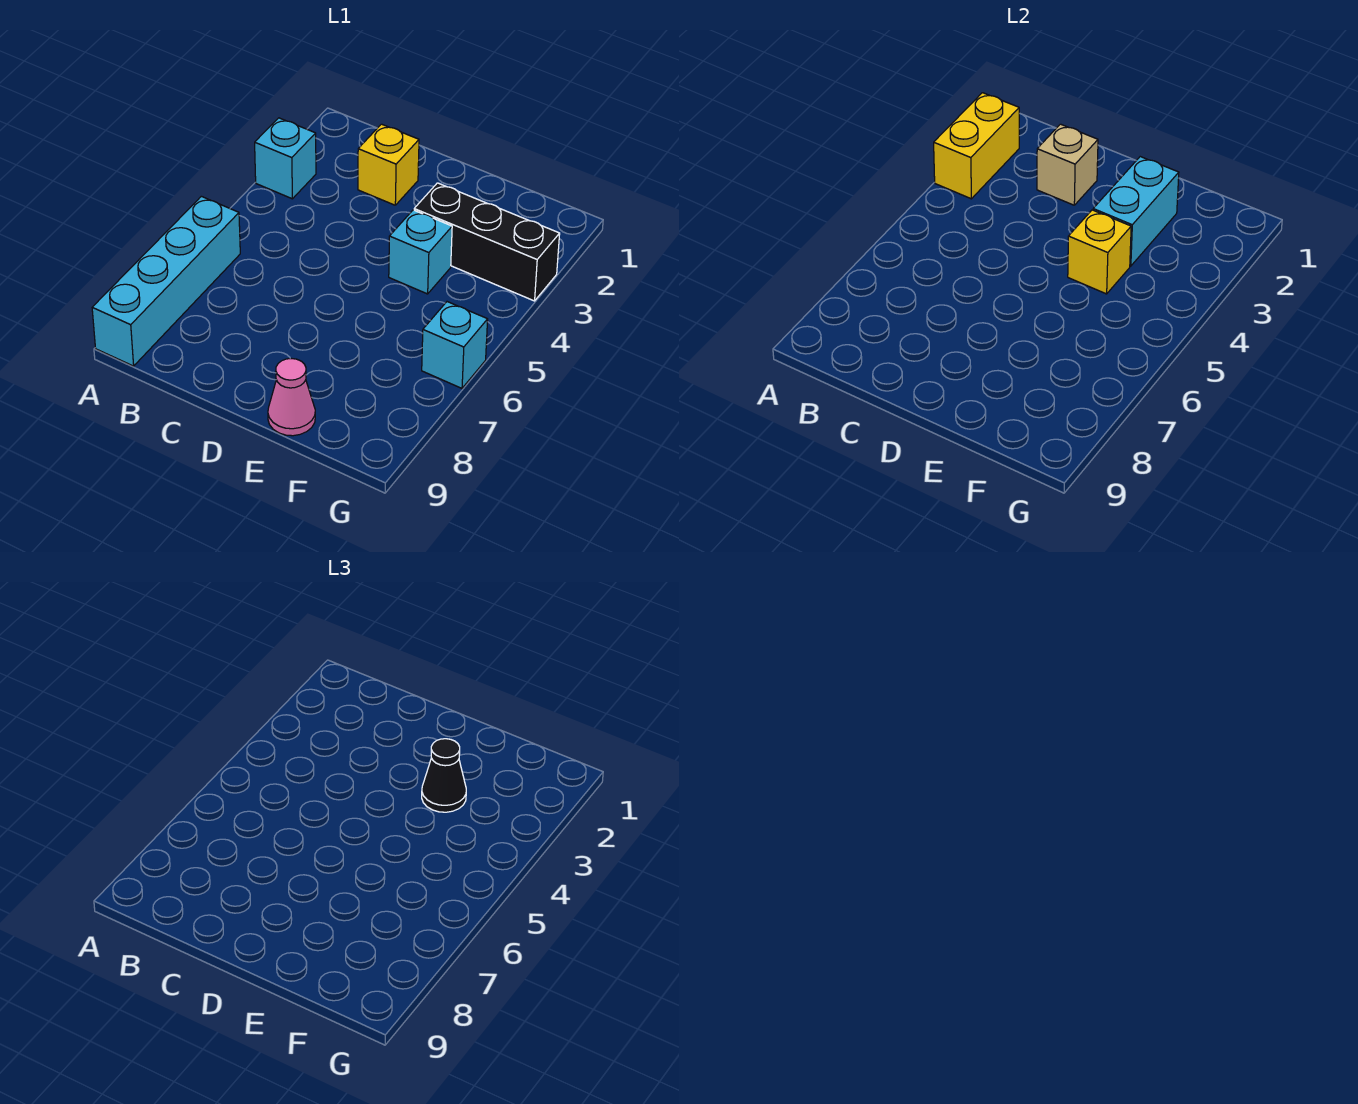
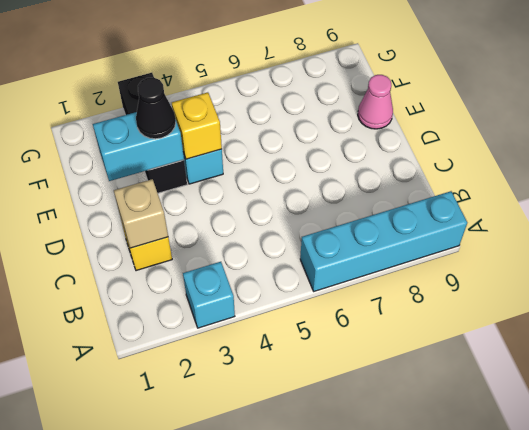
yellow brick A2:A3 level 2 -> none
cyan brick G6 level 1 -> none

